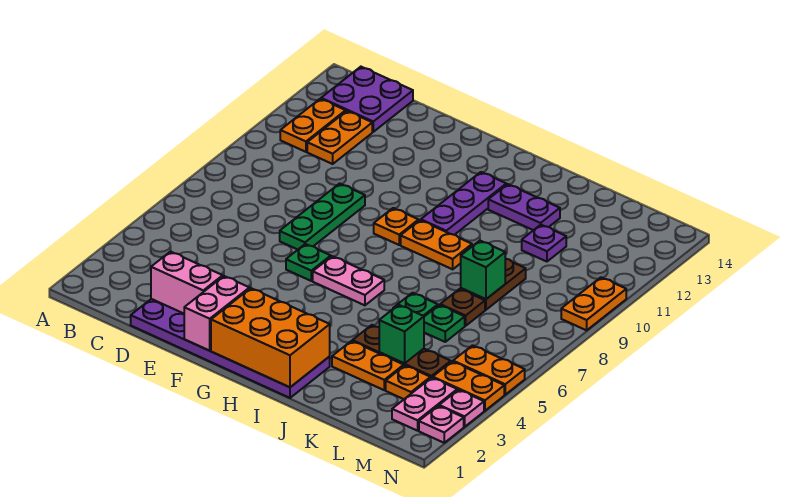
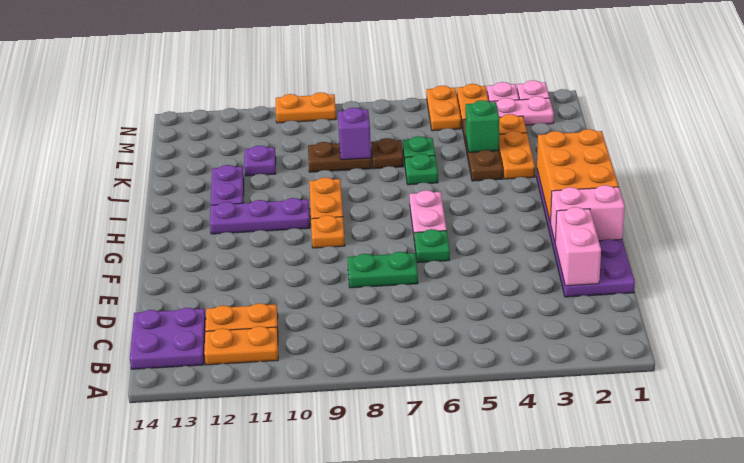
green plate E7:E9 level 1 -> green plate E7:E8 level 1
green brick K8 level 2 -> purple brick K8 level 2

